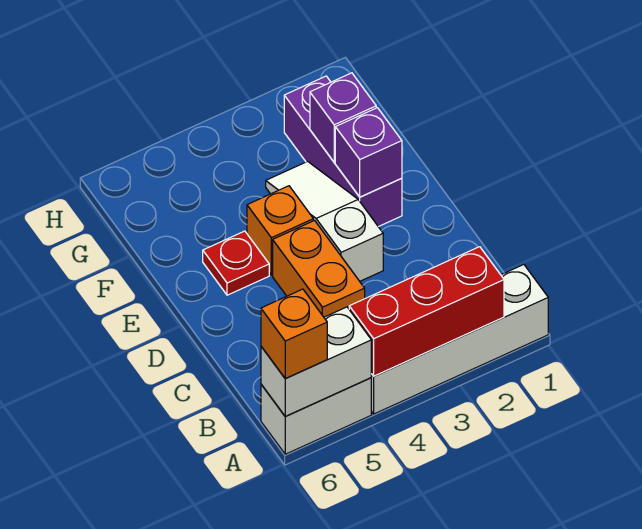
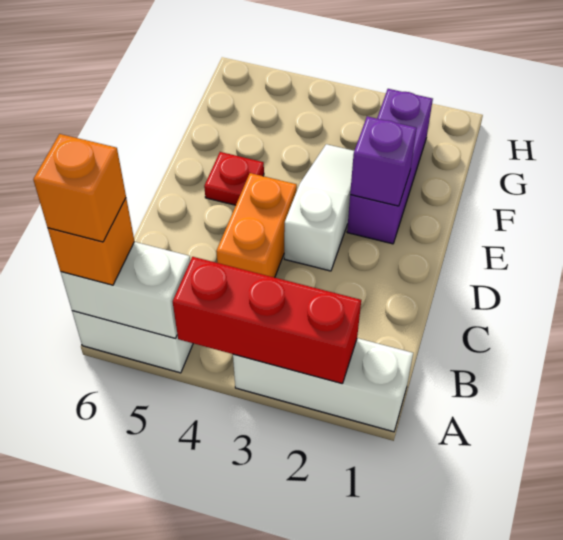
white brick A1:A4 level 1 -> white brick A1:A3 level 1
orange brick E4 level 1 -> orange brick A6 level 4
purple brick F2 level 2 -> none

